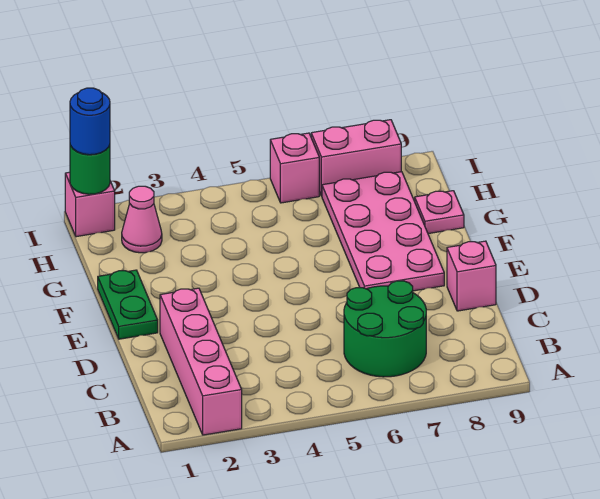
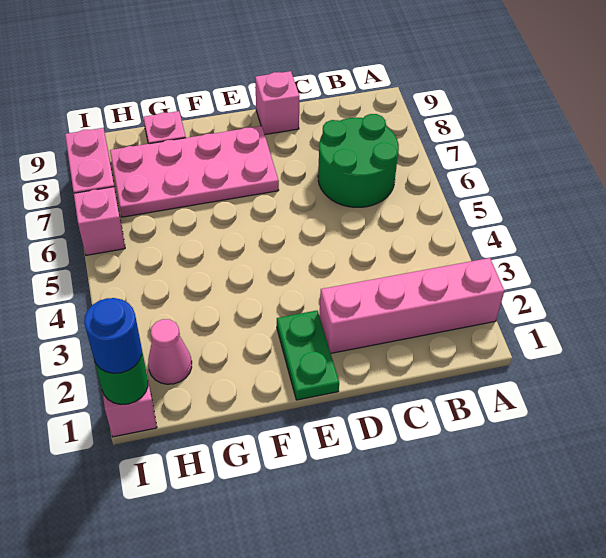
green plate E1:F1 level 1 -> green plate E1:E2 level 1

